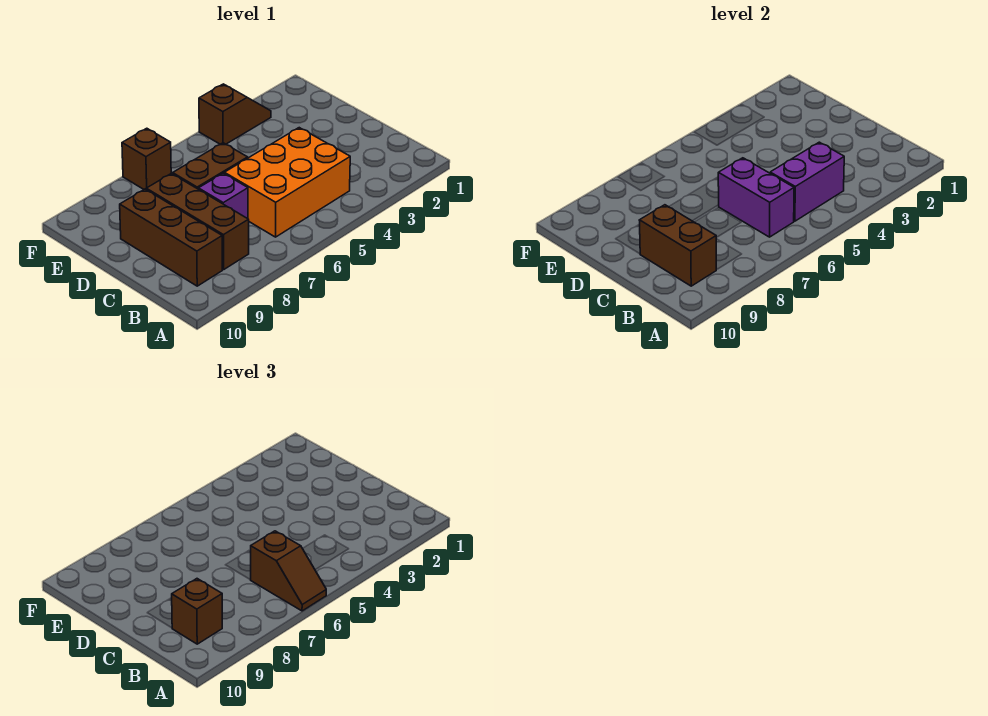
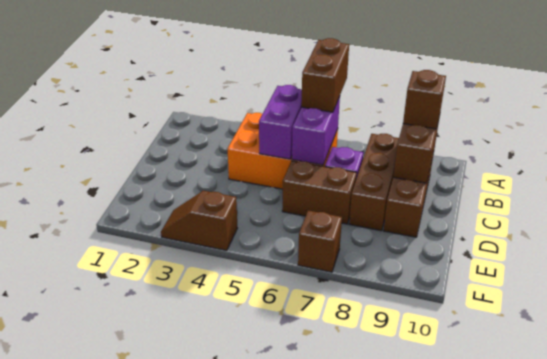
brown slope A6:B6 level 3 top B -> brown brick A6:B6 level 3
purple brick B4:B5 level 2 -> purple brick B5:C5 level 2

